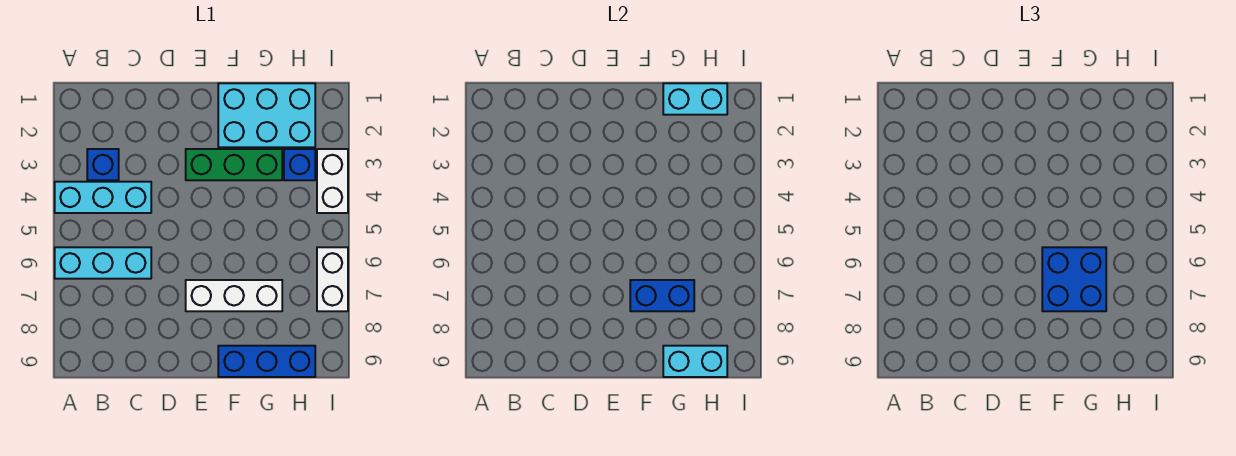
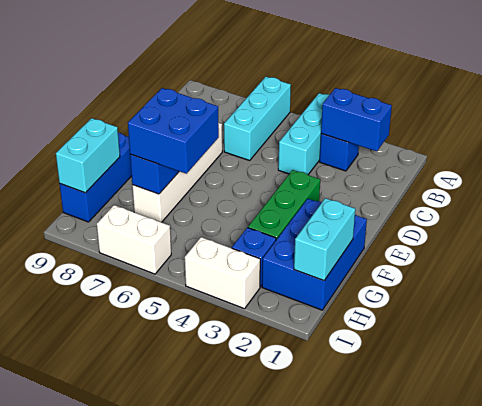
none -> blue brick B2:B3 level 2
white brick E7:G7 level 1 -> white brick D7:G7 level 1
cyan brick F1:H2 level 1 -> blue brick F1:H2 level 1

